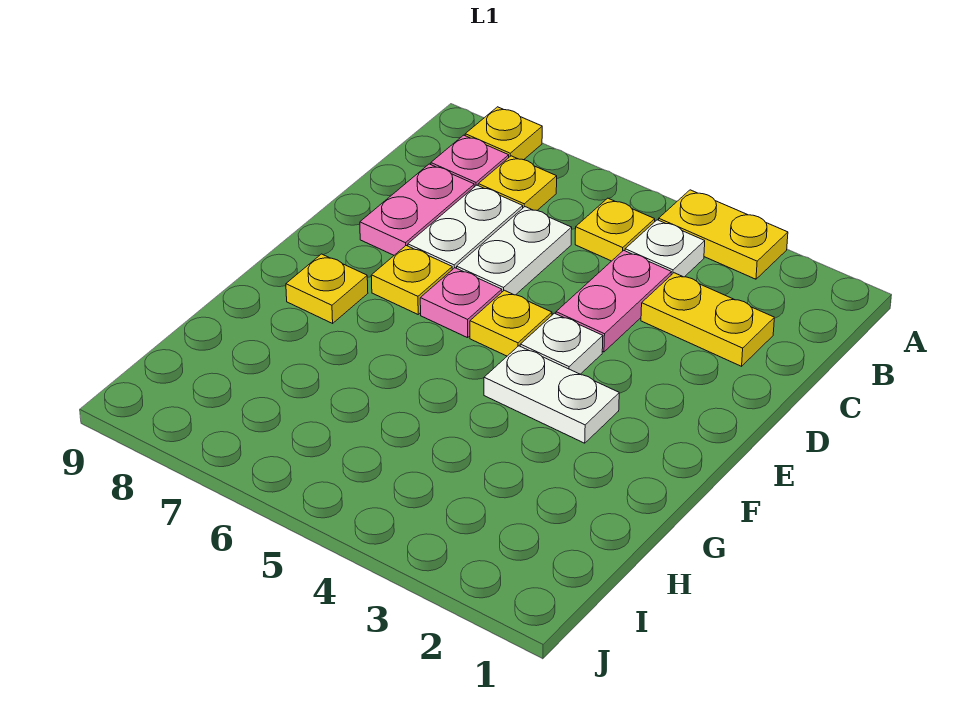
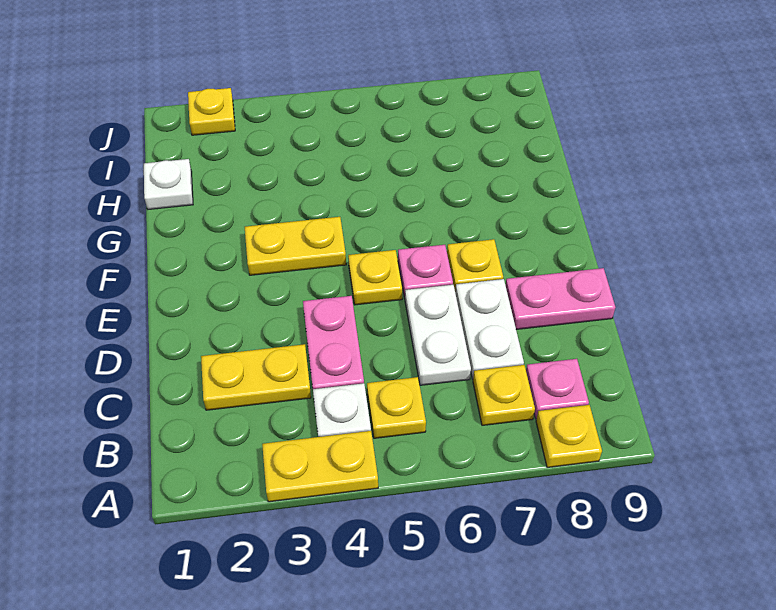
pink plate C8:D8 level 1 -> pink plate D8:D9 level 1
white plate E4 level 1 -> white plate H1 level 1
white plate F3:F4 level 1 -> yellow plate F3:F4 level 1
yellow plate F8 level 1 -> yellow plate J2 level 1

